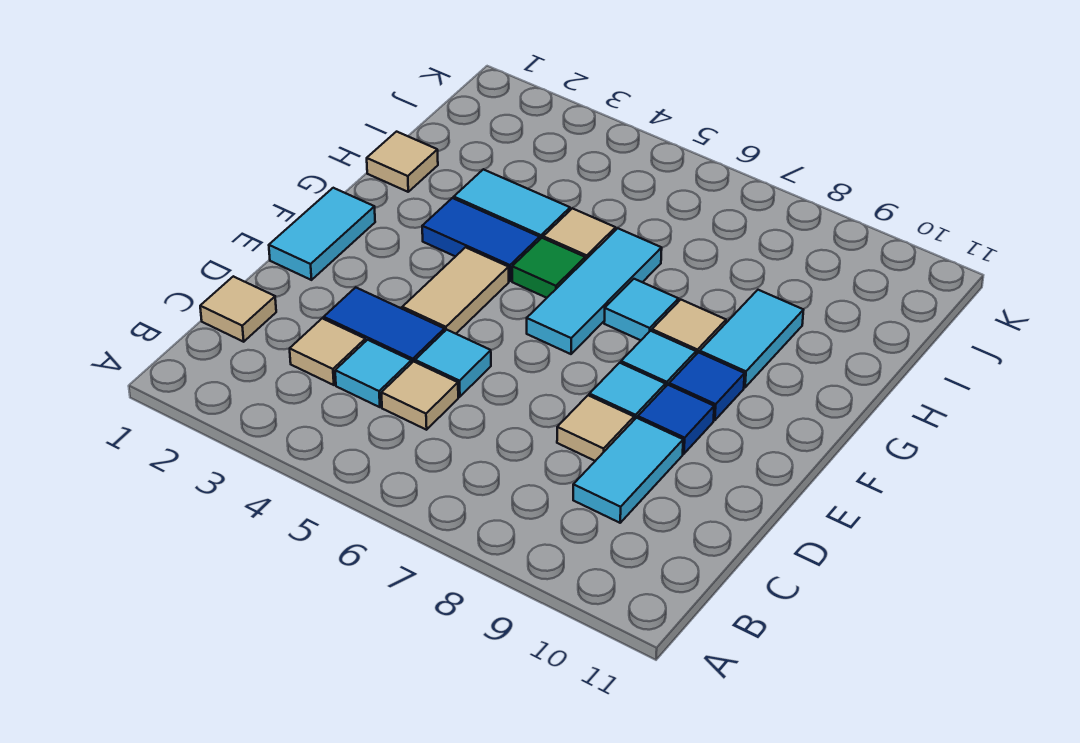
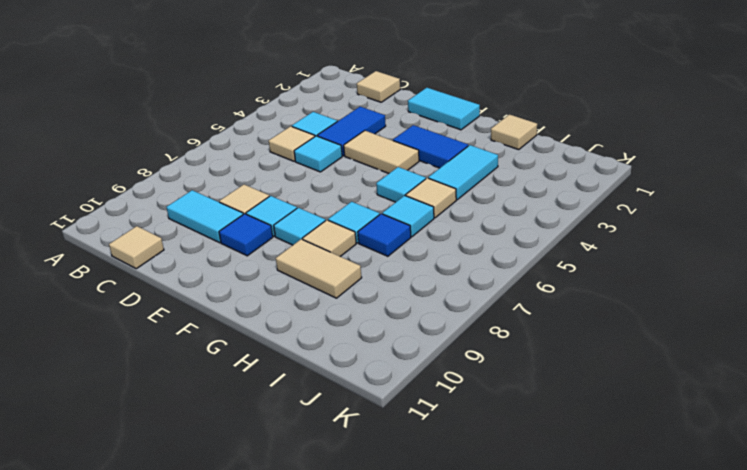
tan tile C3 level 1 -> tan tile C11 level 1
cyan tile F6:H6 level 1 -> cyan tile H6 level 1
blue tile F9 level 1 -> blue tile H7 level 1
blue tile G3:G4 level 1 -> blue tile F3:G3 level 1
green tile G5 level 1 -> cyan tile G5 level 1
cyan tile G9:H9 level 1 -> tan tile G9:H9 level 1

